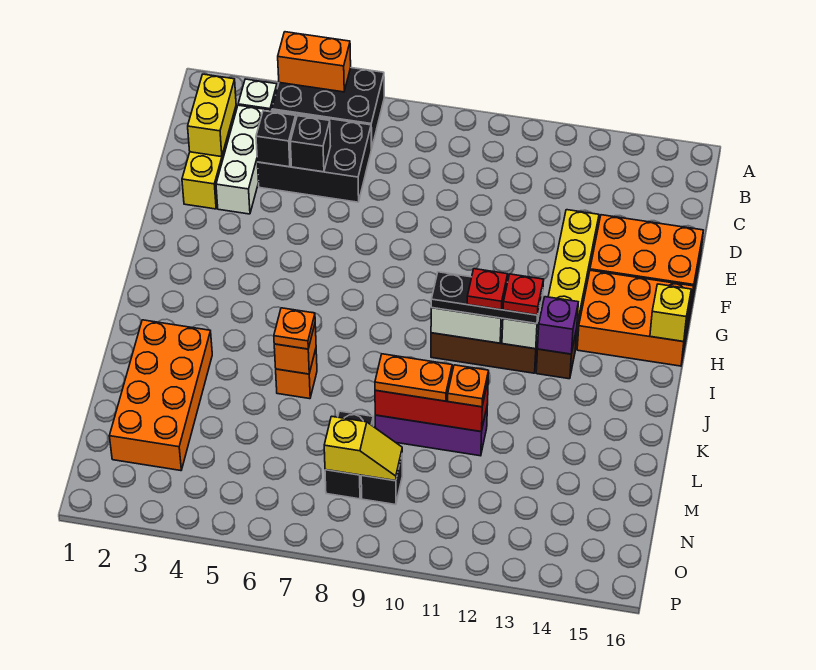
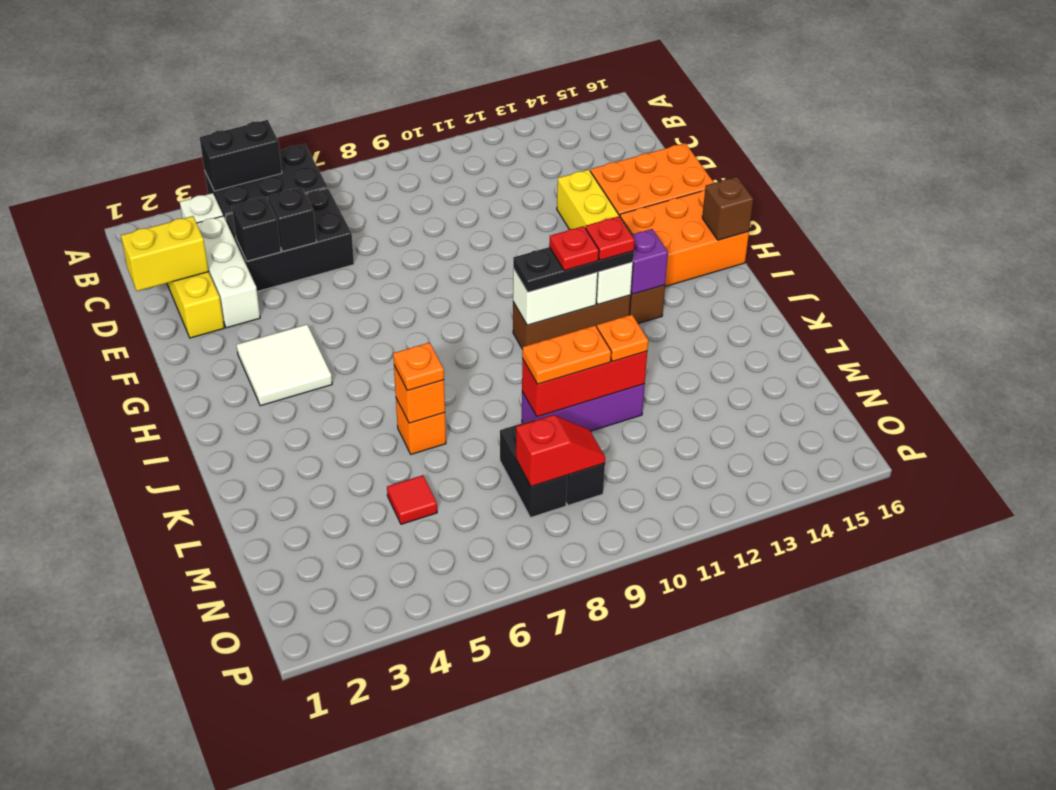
orange brick A4:A5 level 2 -> black brick A4:A5 level 2
yellow brick C2:D2 level 2 -> yellow brick D1:D2 level 2
none -> white tile G3:H4 level 1
yellow brick H16 level 2 -> brown brick H16 level 2
orange brick K2:N3 level 1 -> none
none -> red tile M5 level 1
yellow slope N8:N9 level 2 top 8 -> red slope N8:N9 level 2 top 8

